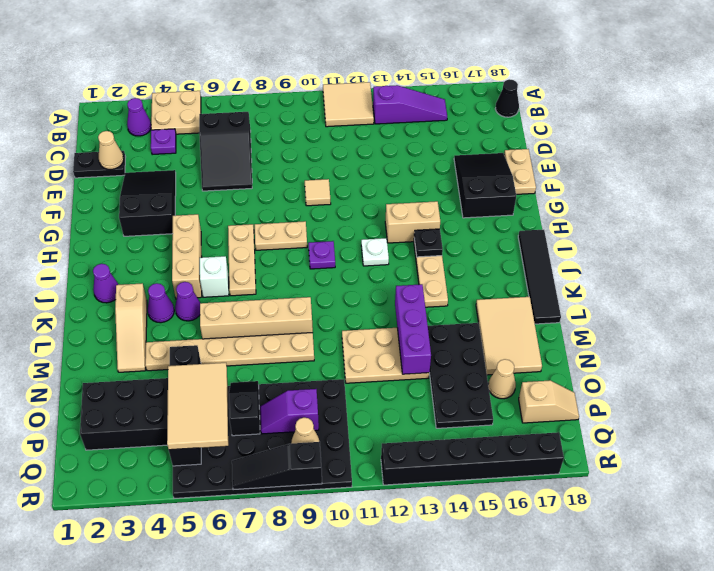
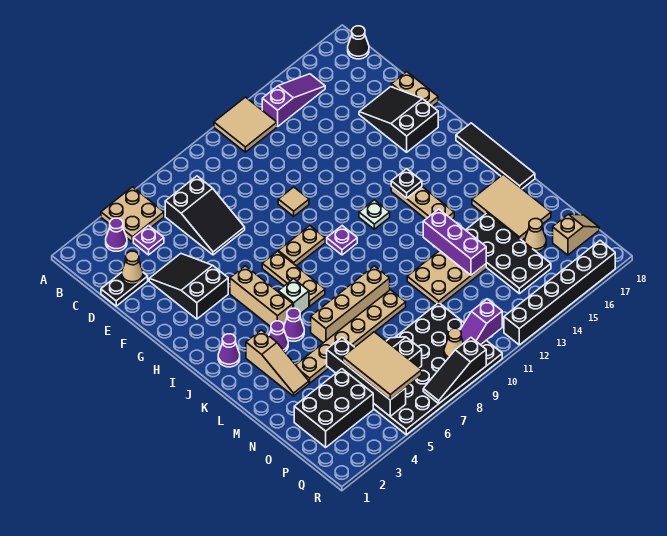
tan brick H13:H14 level 1 -> none
purple slope P8:P9 level 2 top 9 -> purple slope Q10:Q11 level 2 top 11

